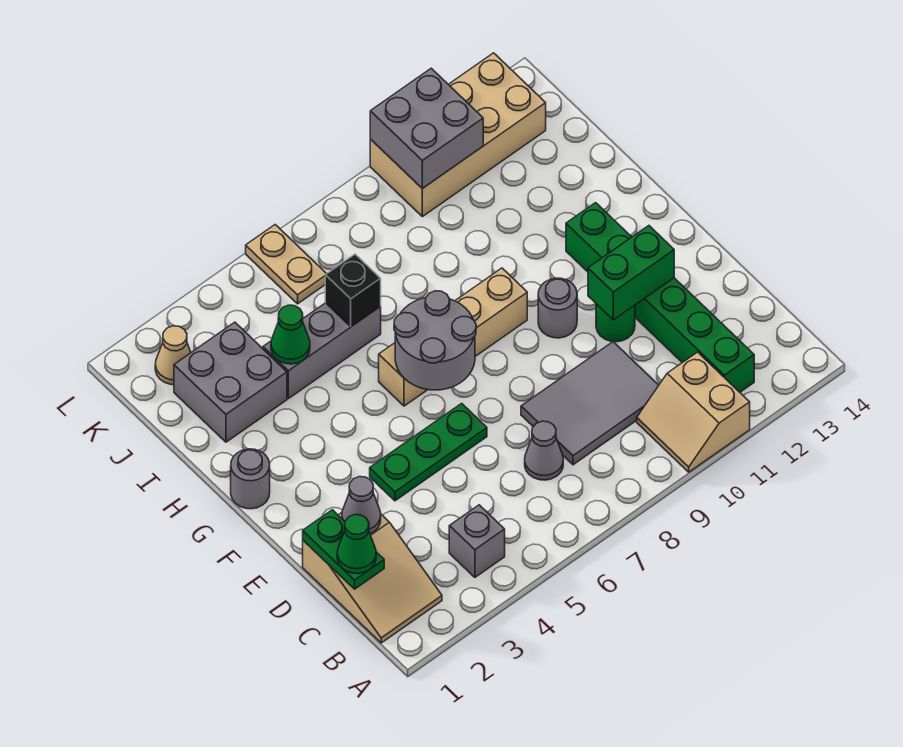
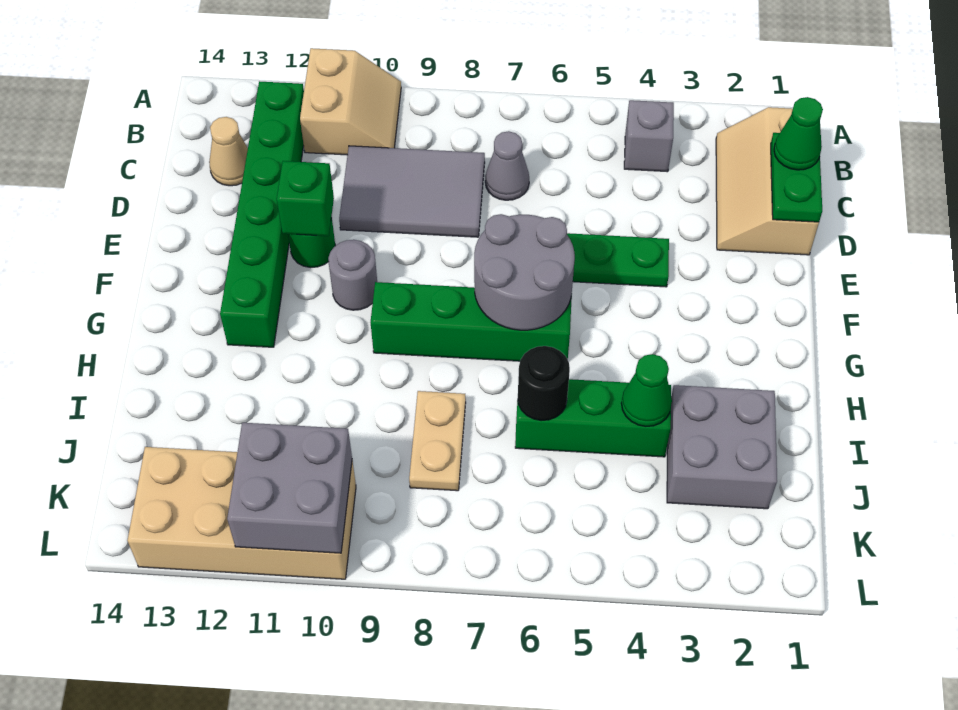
tan slope B1:D2 level 1 top D -> tan slope B1:D2 level 1 top 1
grey cone D2 level 2 -> none
green brick E11:E12 level 2 -> green brick E11 level 2
grey round brick G1 level 1 -> none
tan brick G6:G9 level 1 -> green brick G6:G9 level 1
grey brick I4:I6 level 1 -> green brick I4:I6 level 1
black brick I6 level 2 -> black round brick I6 level 2
tan cone K2 level 1 -> tan cone C13 level 1
tan plate K6:L6 level 1 -> tan plate I8:J8 level 1

